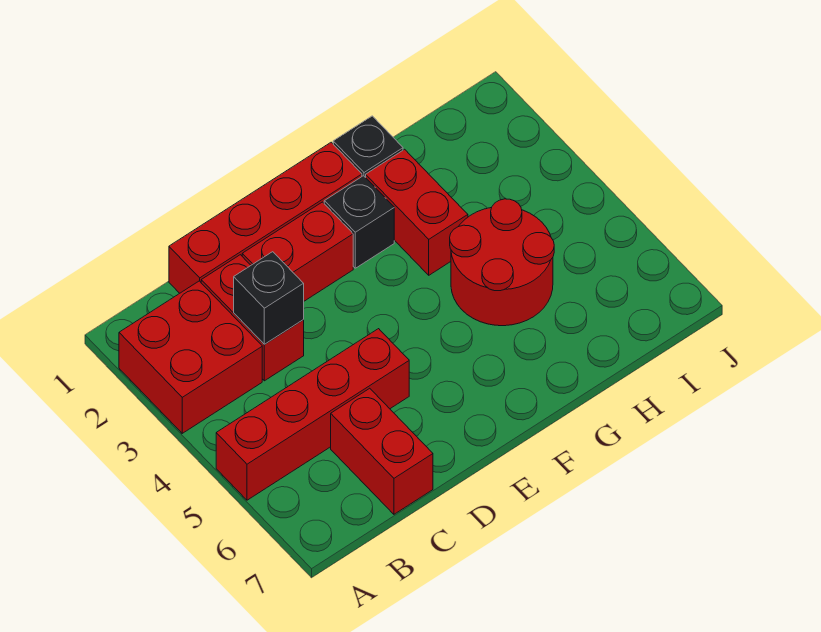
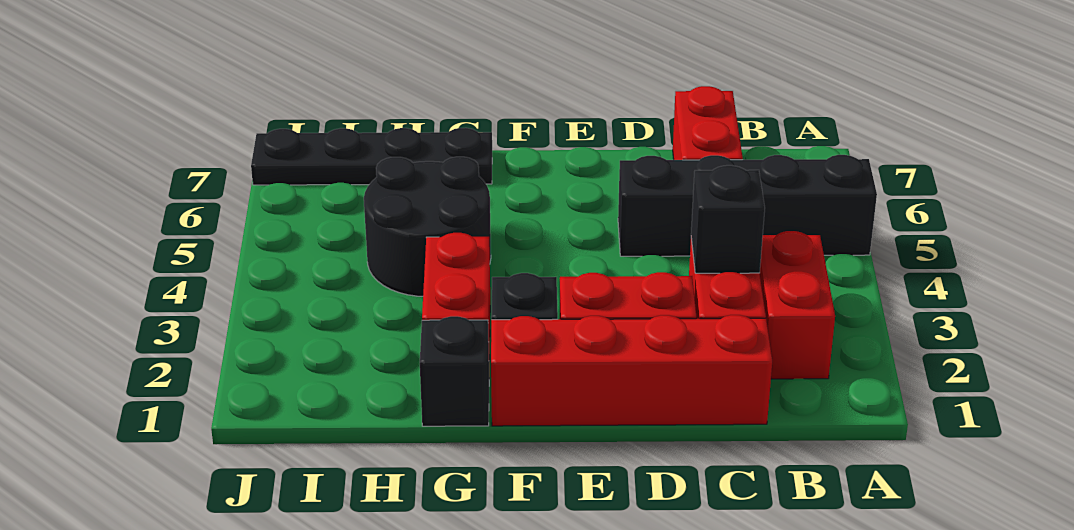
red brick A2:B3 level 1 -> red brick B2:B3 level 1
red brick A5:D5 level 1 -> black brick A5:D5 level 1
red round brick G4:H5 level 1 -> black round brick G4:H5 level 1
none -> black plate G7:J7 level 1

